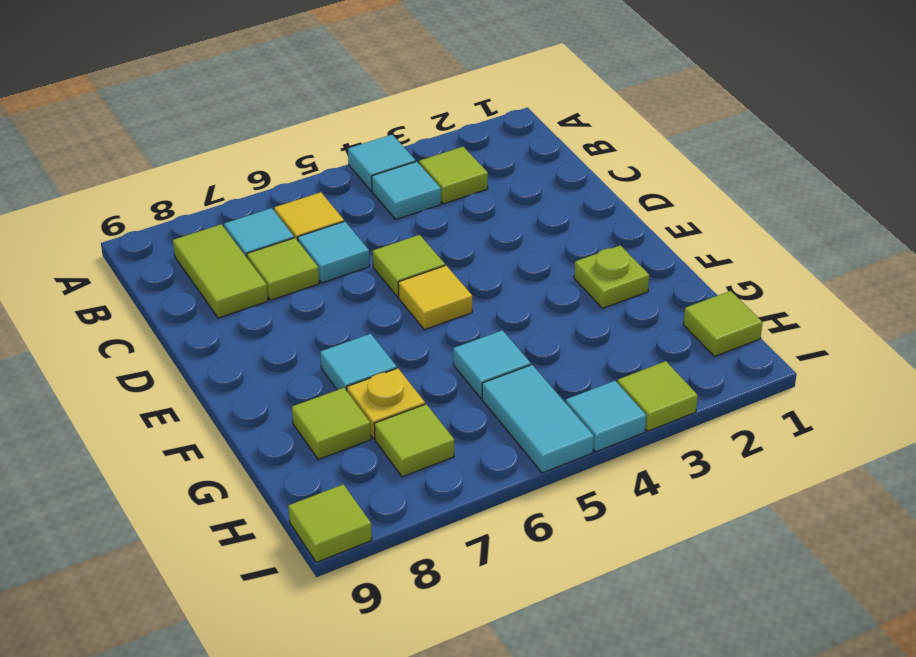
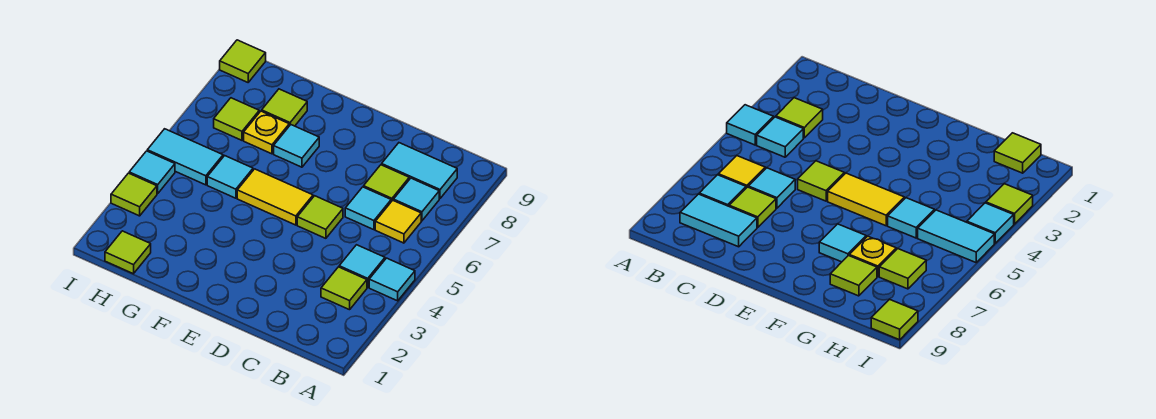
lime tile B8:C8 level 1 -> cyan tile B8:C8 level 1
yellow tile E5 level 1 -> yellow tile E5:F5 level 1
lime plate F2 level 1 -> none

